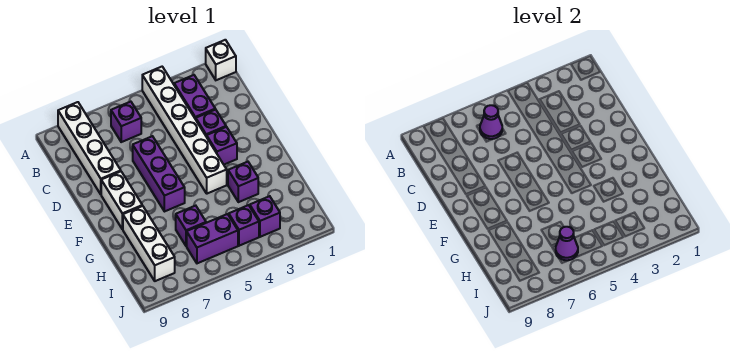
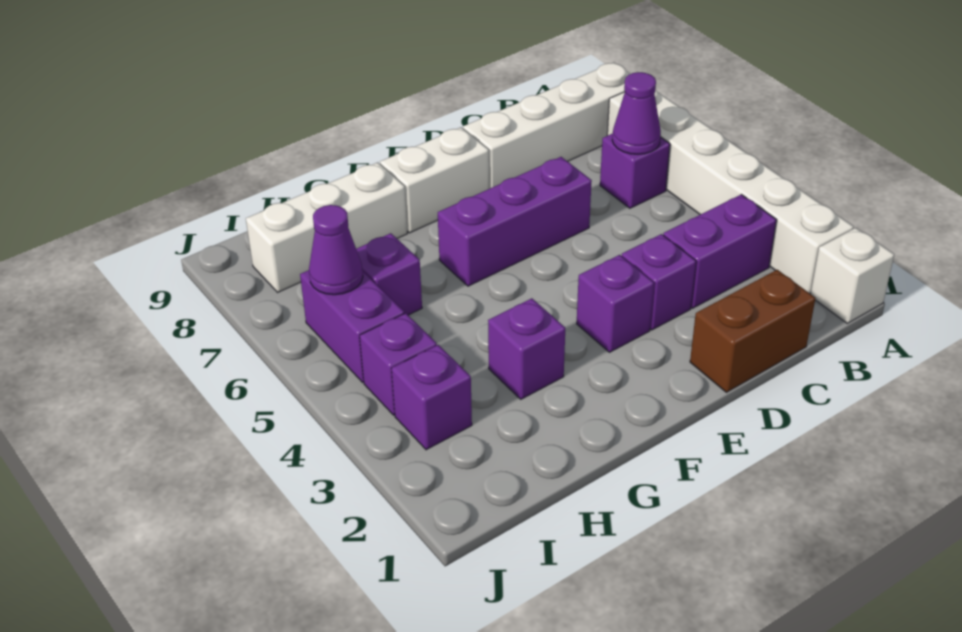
white brick A4:F4 level 1 -> white brick A2:A7 level 1
none -> brown brick C1:D1 level 1

